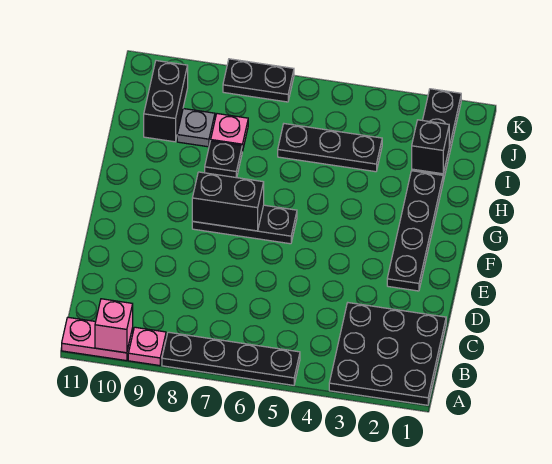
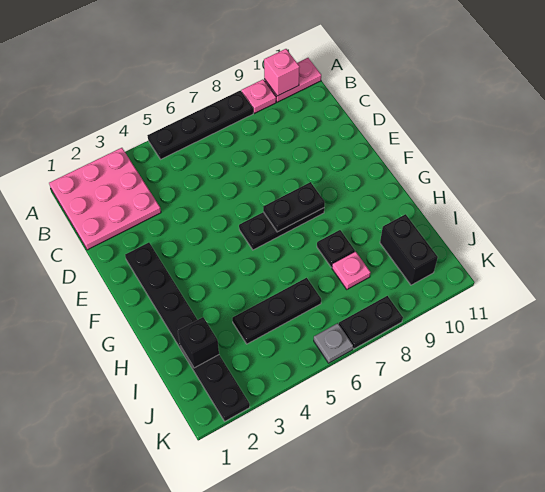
black plate A1:C3 level 1 -> pink plate A1:C3 level 1
black brick F7:F8 level 2 -> black plate F7:F8 level 2
grey plate I9 level 1 -> grey plate K6 level 1

